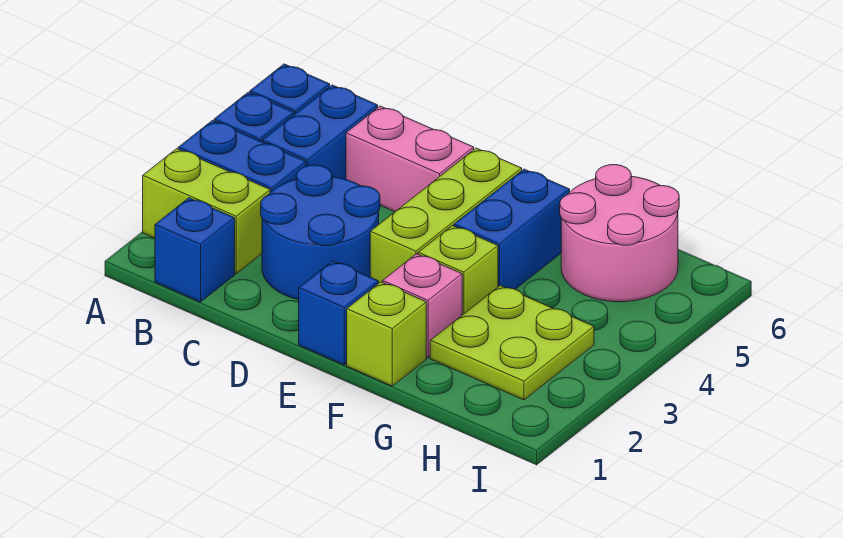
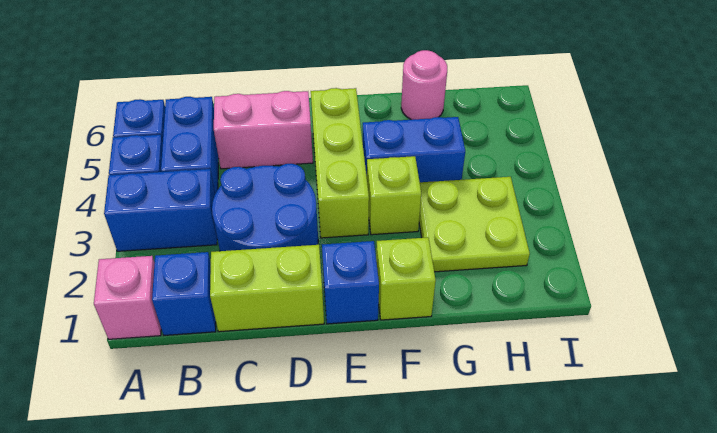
lime brick A2:B2 level 1 -> lime brick C1:D1 level 1
pink brick F2 level 1 -> pink brick A1 level 1
blue brick F4:F5 level 1 -> blue brick F4:G4 level 1
pink round brick G5:H6 level 1 -> pink round brick G6 level 1

